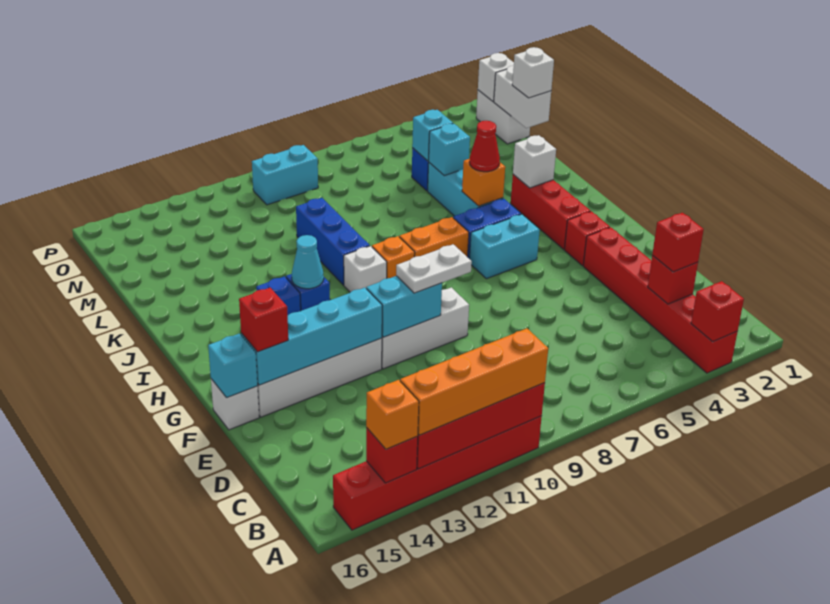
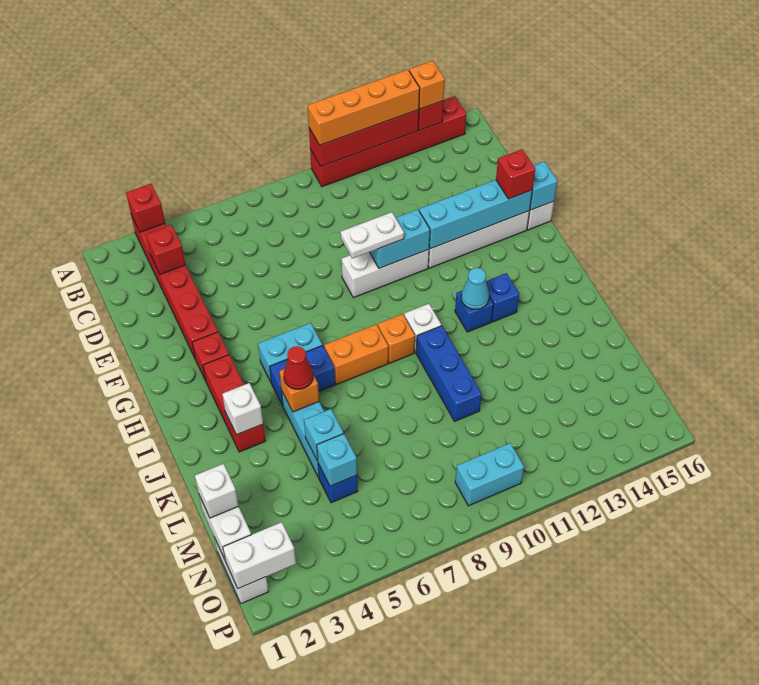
red brick C3 level 3 -> none
white brick O1 level 2 -> white brick O1:O2 level 2

